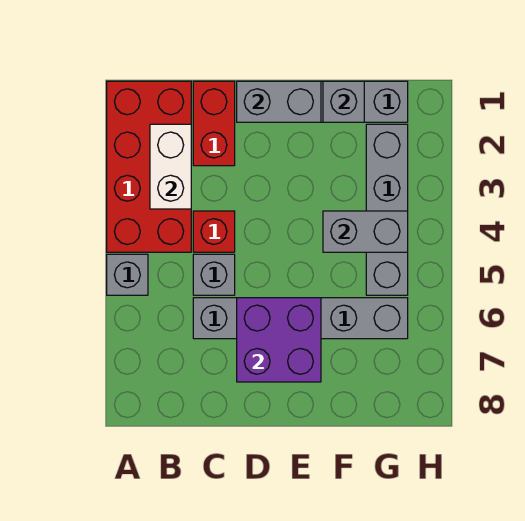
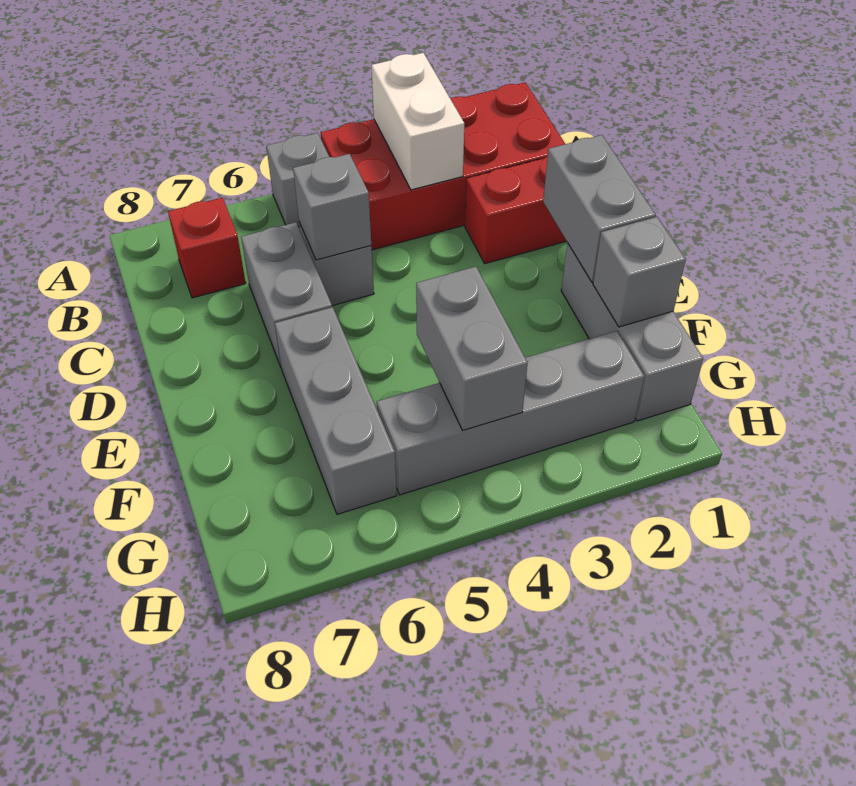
white brick B2:B3 level 2 -> white brick A3:B3 level 2
red brick C4 level 1 -> red brick B7 level 1
none -> grey brick C5 level 2
purple brick D6:E7 level 2 -> none

